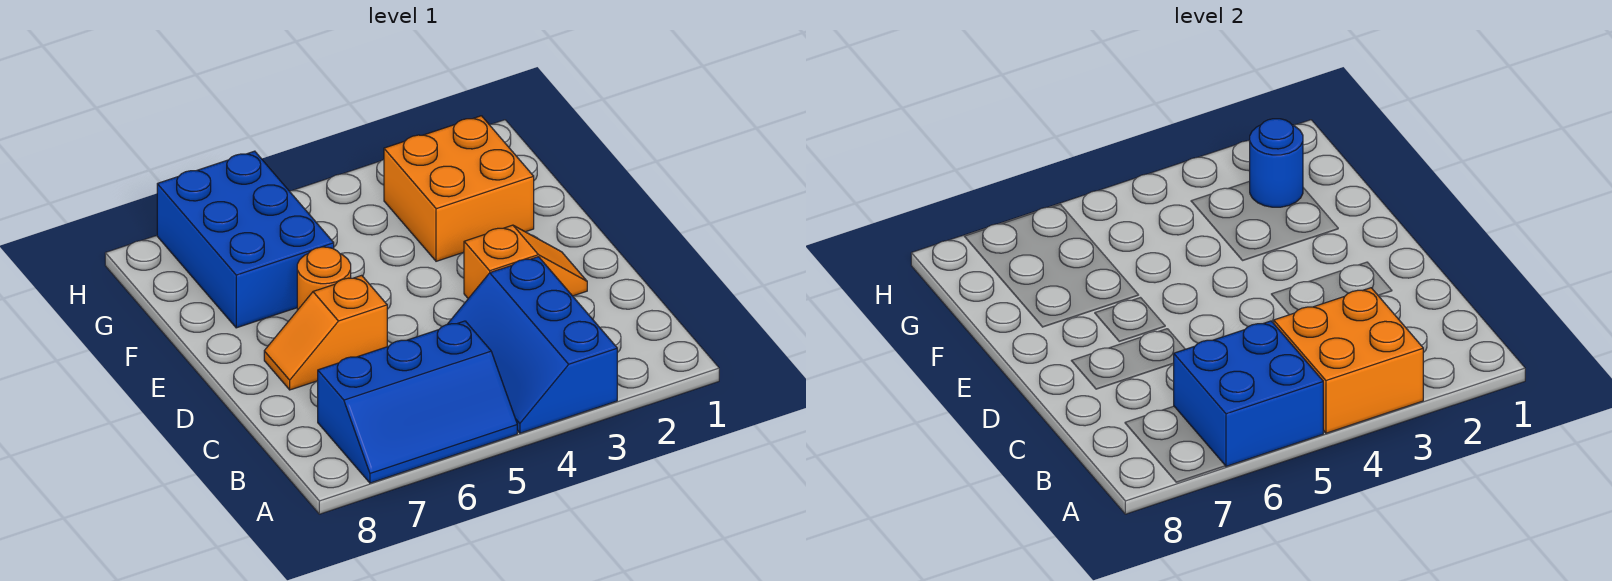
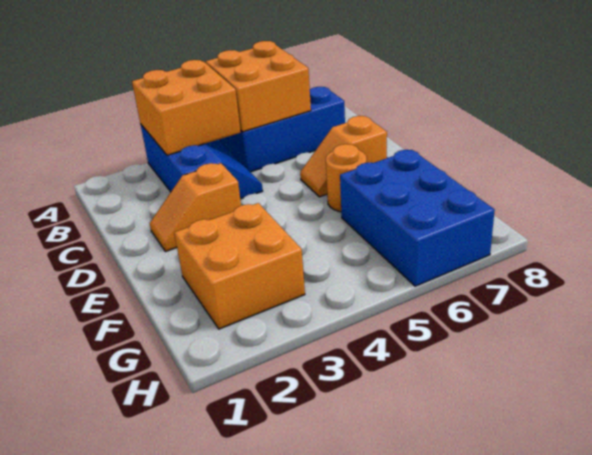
blue brick A5:B6 level 2 -> orange brick A5:B6 level 2
orange slope D6:D7 level 1 top 6 -> orange slope D6:D7 level 1 top 7
blue round brick G2 level 2 -> none

